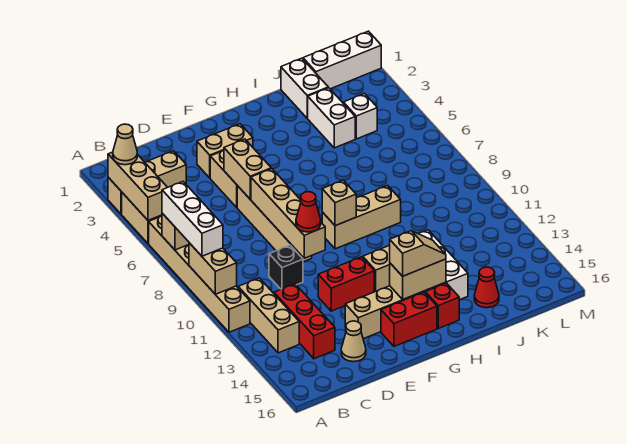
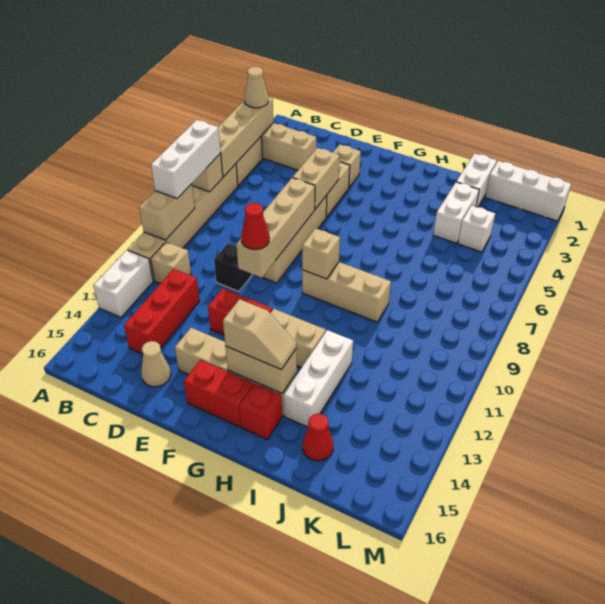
tan brick A3:A5 level 2 -> tan brick A3:A6 level 2
none -> white brick A12:A13 level 1
tan brick B11:B13 level 1 -> tan brick B11 level 1
tan brick E3:F3 level 1 -> tan brick E3 level 1

